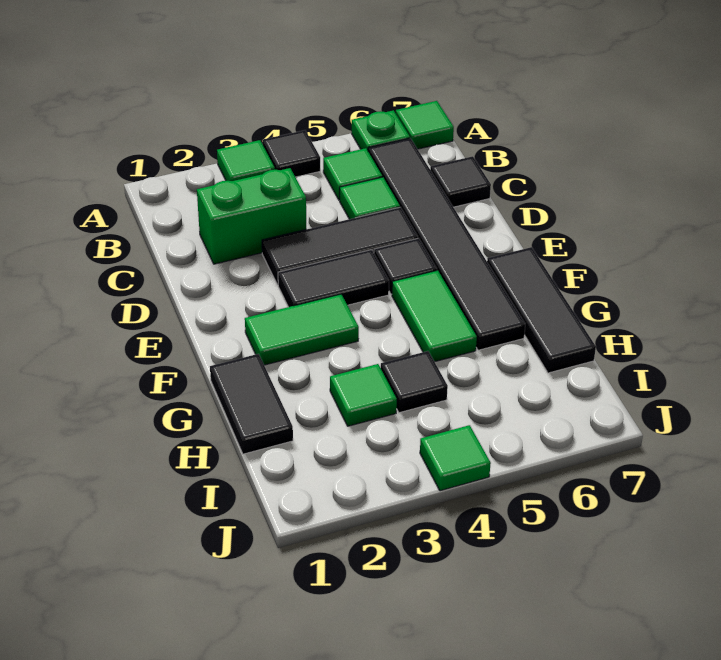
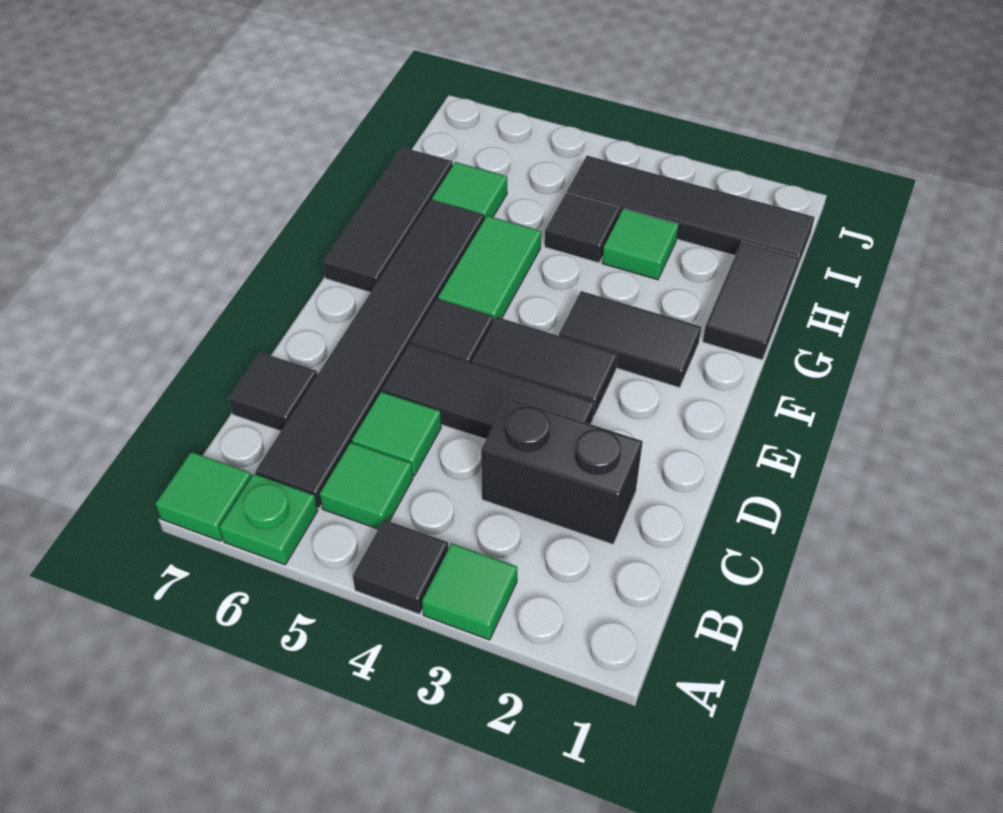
green brick C2:C3 level 1 -> black brick C2:C3 level 1
green tile F2:F3 level 1 -> black tile F2:F3 level 1
none -> black tile I1:I4 level 1
green tile J4 level 1 -> green tile H6 level 1

